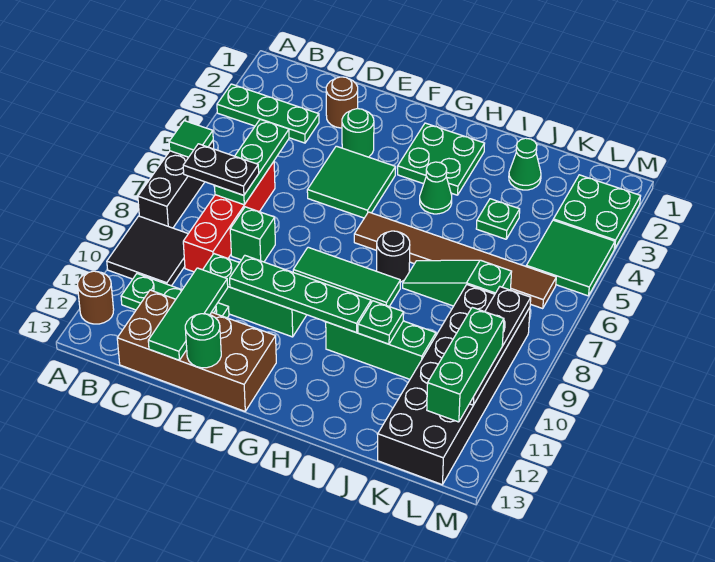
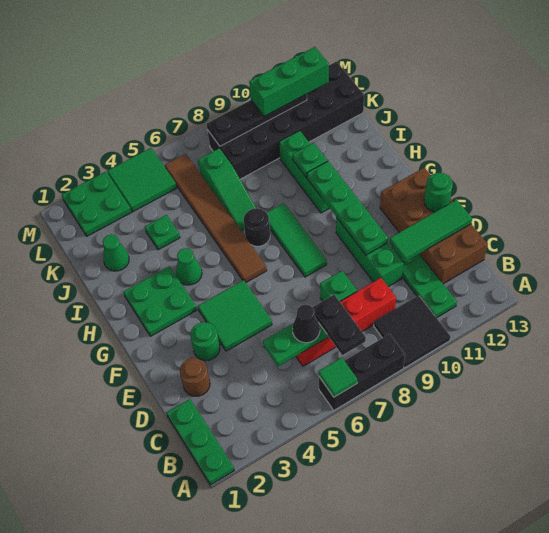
green plate A3:C3 level 1 -> green plate A1:C1 level 1
brown round brick A12 level 1 -> none
none -> black cone C6 level 3

